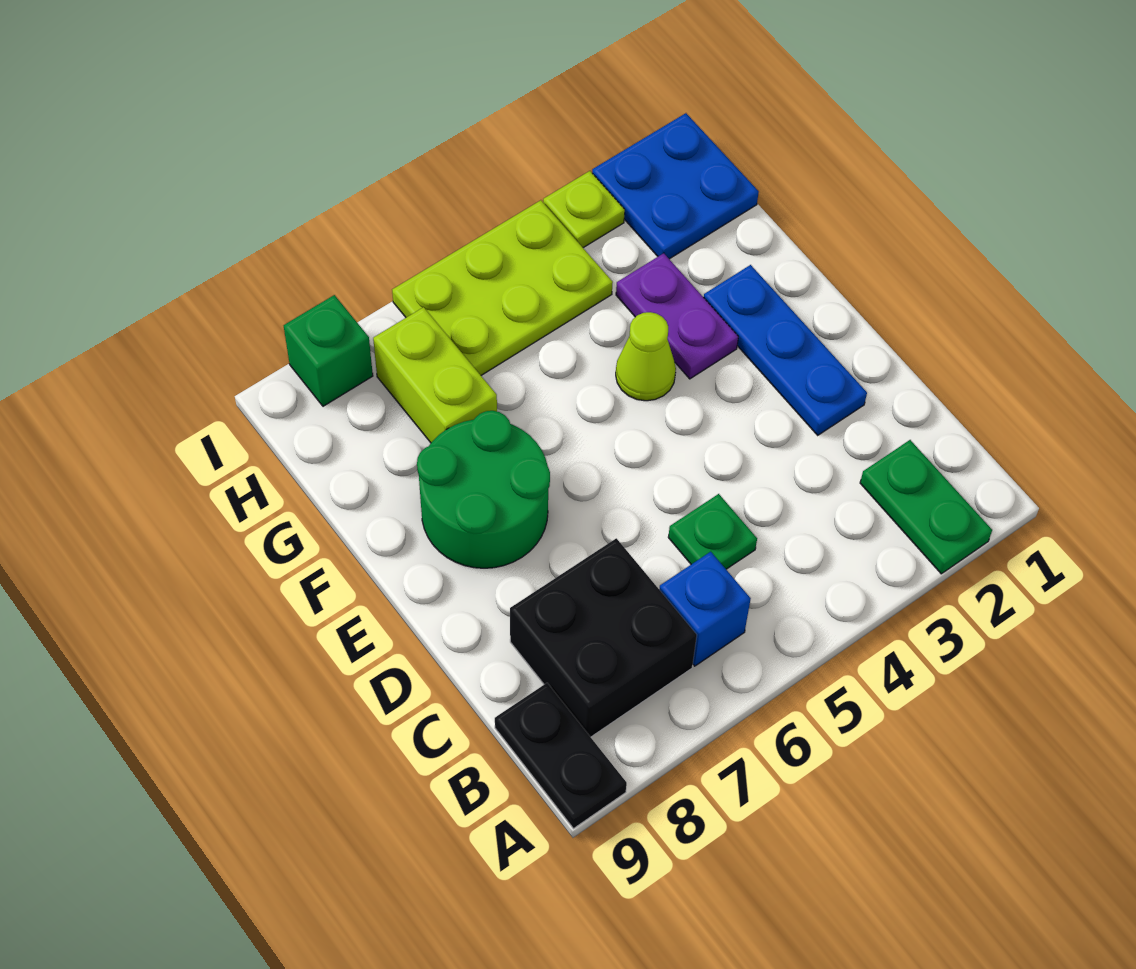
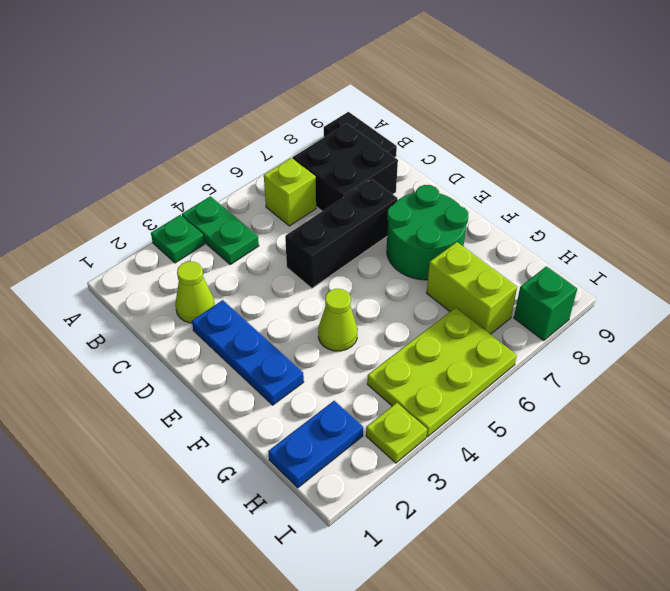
green plate A2:B2 level 1 -> green plate A4:B4 level 1
blue brick B6 level 1 -> lime brick B6 level 1
none -> lime cone C2 level 1
green plate C5 level 1 -> green plate A3 level 1
none -> black brick D5:D7 level 1
purple plate F3:G3 level 1 -> none
blue plate H1:I2 level 1 -> blue plate H1:H2 level 1

